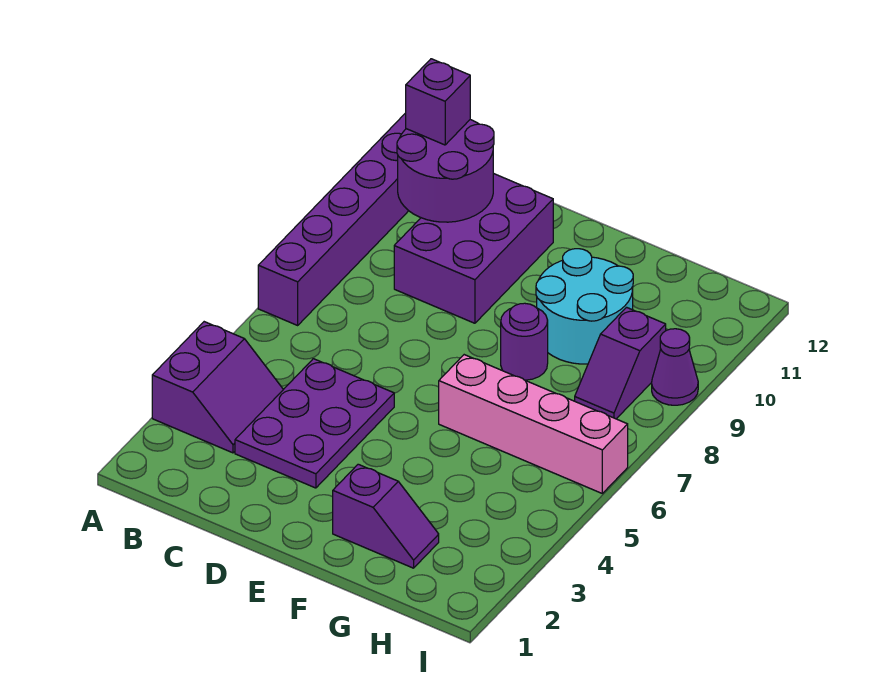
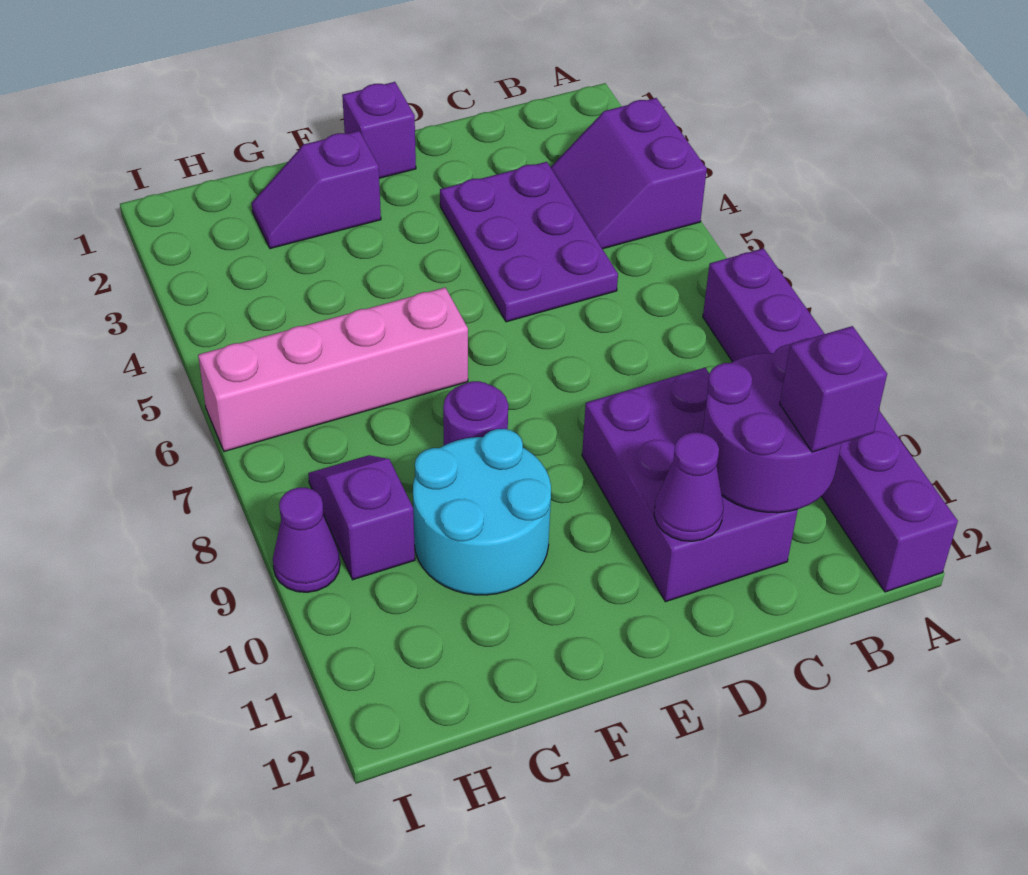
none -> purple cone D11 level 2
none -> purple brick E1 level 1

